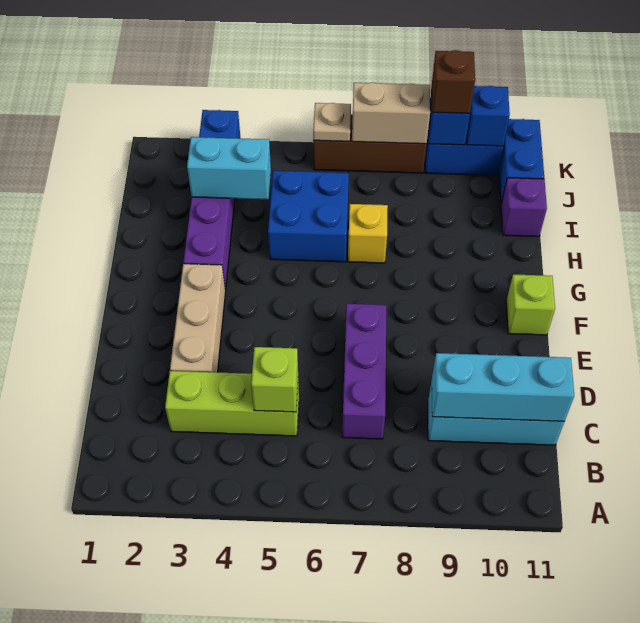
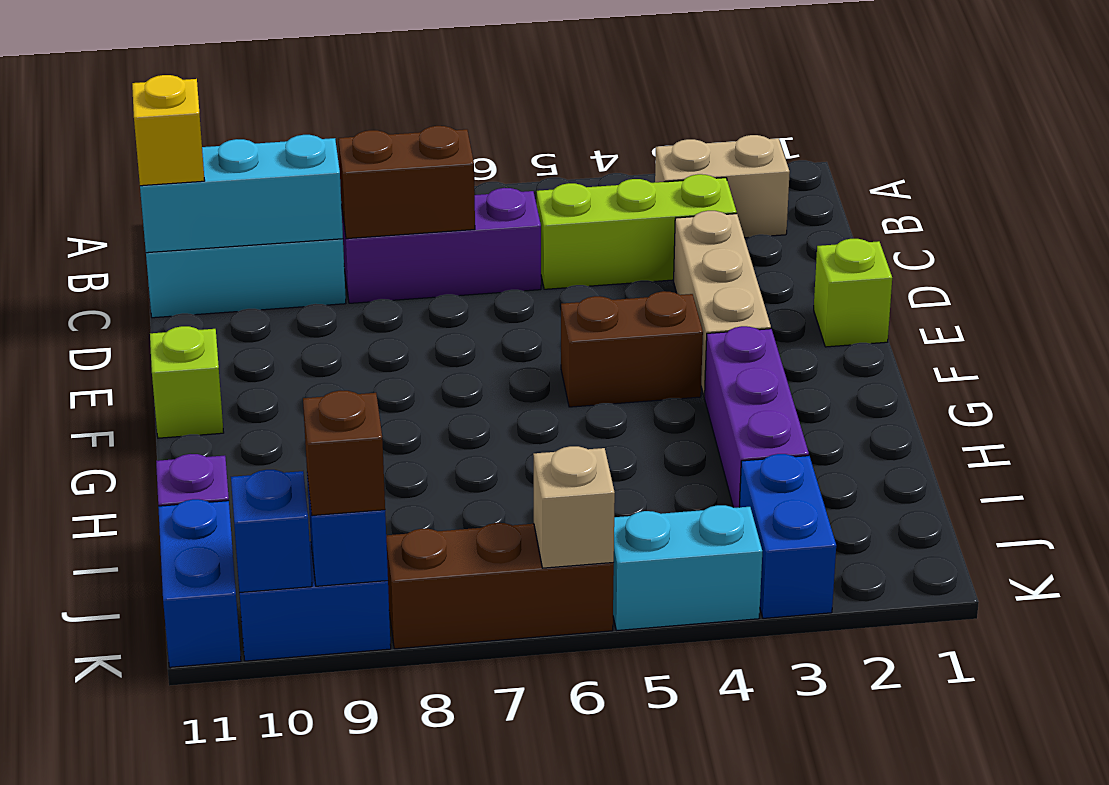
lime brick C5 level 2 -> lime brick E1 level 1
purple brick C7:E7 level 1 -> purple brick C6:C8 level 1
none -> brown brick C7:C8 level 2
none -> brown brick F4:F5 level 1
blue brick H5:I6 level 1 -> none
yellow brick H7 level 1 -> yellow brick C11 level 3
cyan brick I3:I4 level 2 -> cyan brick K4:K5 level 1
tan plate K6 level 2 -> tan brick K6 level 2
tan brick K7:K8 level 2 -> tan brick B2:B3 level 1

